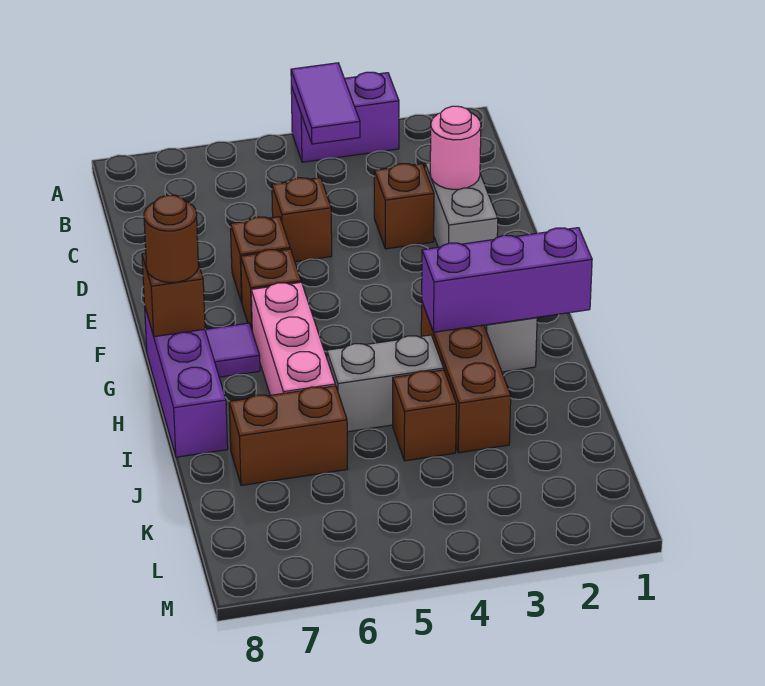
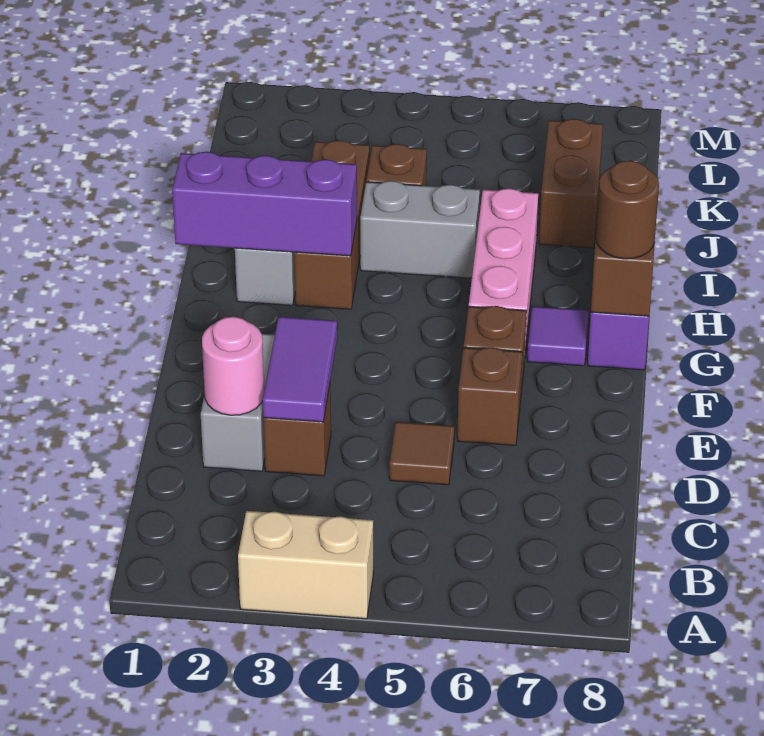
purple brick A3:A4 level 1 -> tan brick A3:A4 level 1
purple tile A4:B4 level 2 -> purple tile D3:E3 level 2
brown brick D5 level 1 -> brown tile D5 level 1
brown brick J6:J7 level 1 -> brown brick J7:K7 level 1

